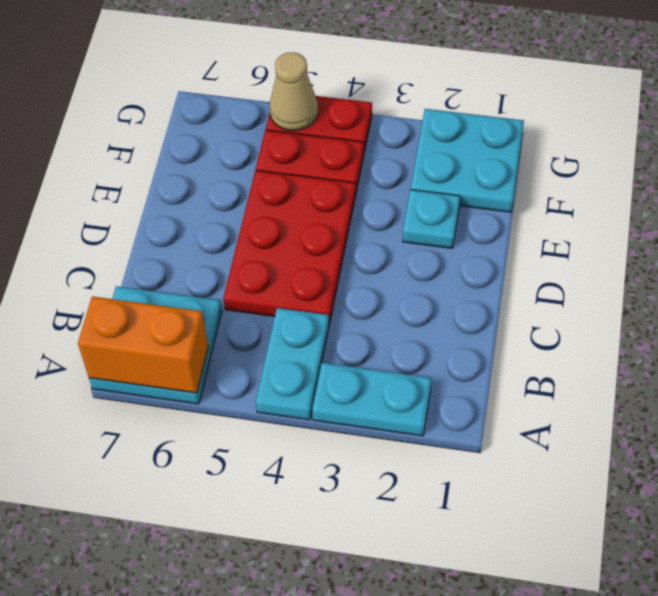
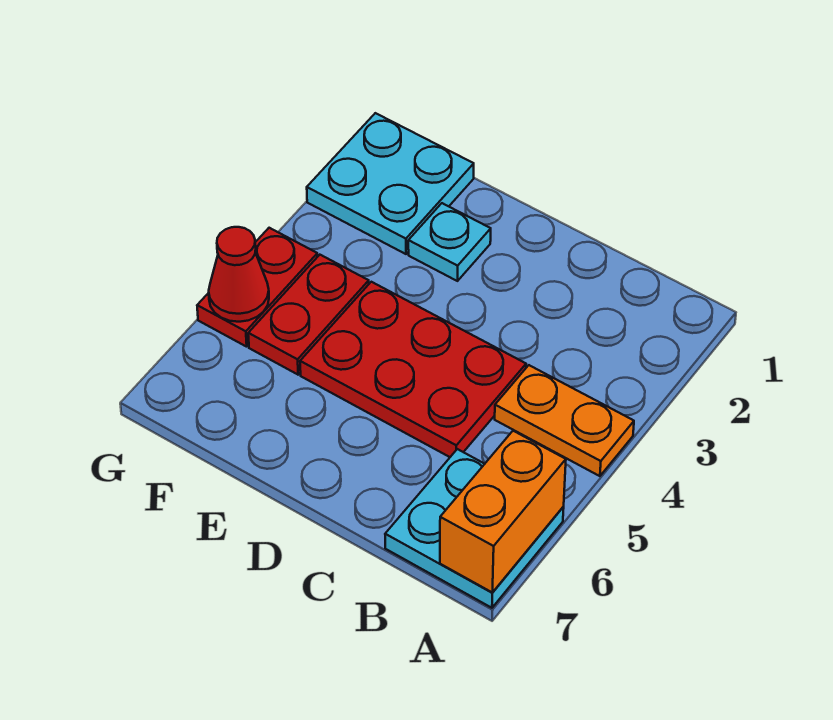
cyan plate A2:A3 level 1 -> none
cyan plate A4:B4 level 1 -> orange plate A4:B4 level 1
tan cone G5 level 2 -> red cone G5 level 2

